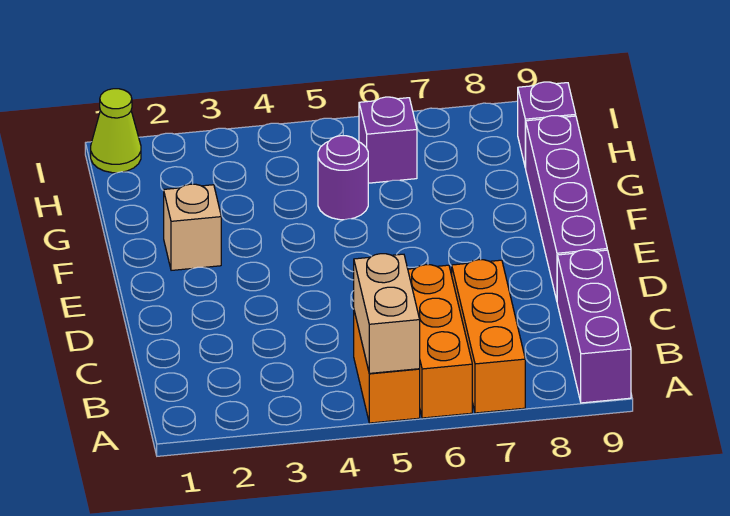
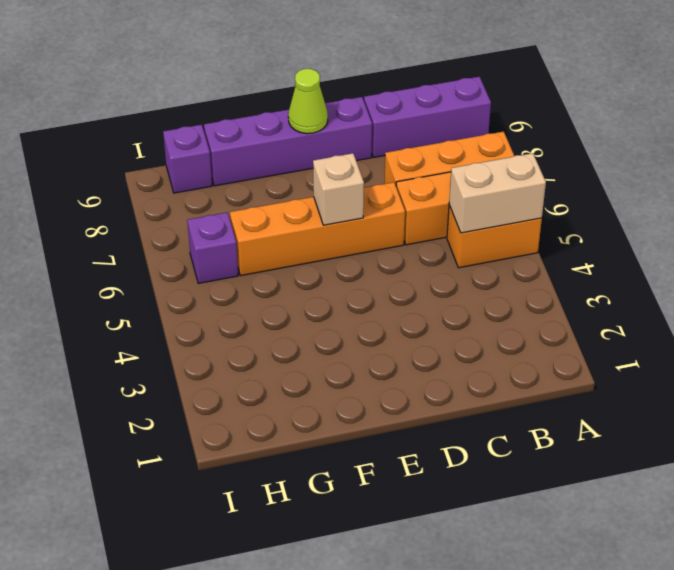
none -> orange brick D6:G6 level 1
tan brick F2 level 1 -> tan brick E6 level 2
purple round brick G5 level 1 -> none
lime cone I1 level 1 -> lime cone E9 level 2

